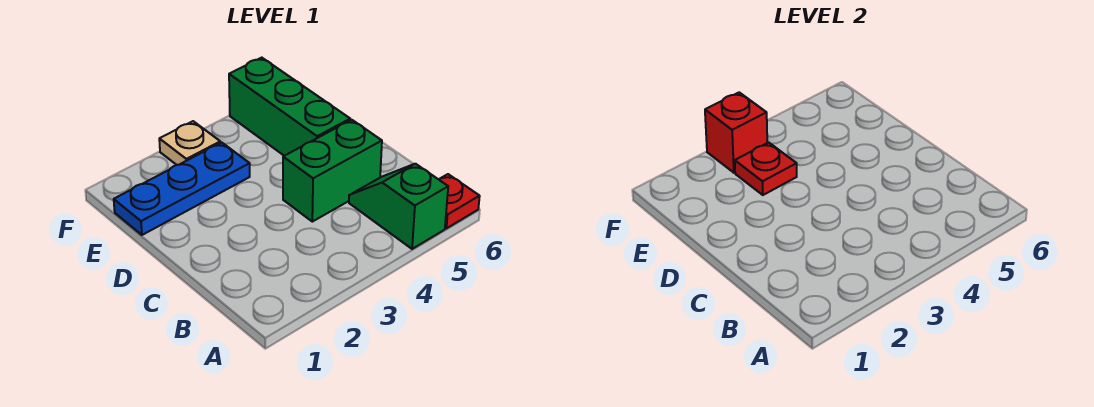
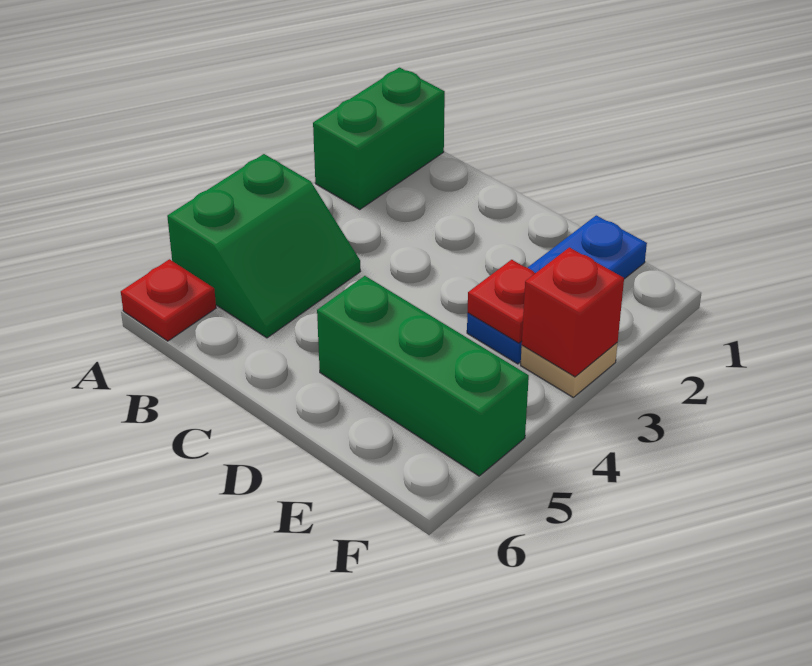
green slope A5:B5 level 1 top A -> green slope A4:B5 level 1 top A
green brick C4:C5 level 1 -> green brick A1:A2 level 1

